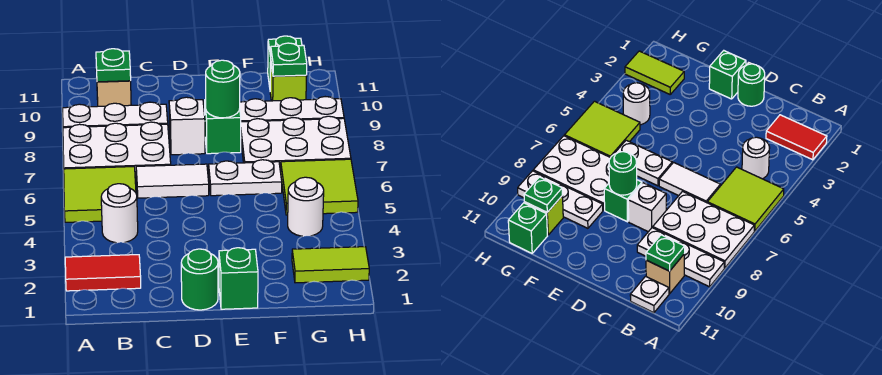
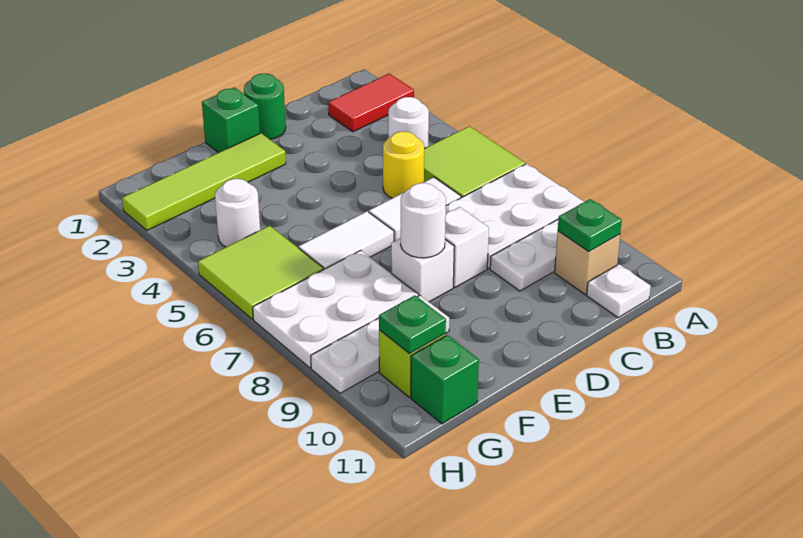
none -> yellow round brick C5 level 1
white plate E6:F6 level 1 -> white tile E6:F6 level 1
green brick E8 level 1 -> white brick E8 level 1
green round brick E8 level 2 -> white round brick E8 level 2
lime tile G2:H2 level 1 -> lime tile E2:H2 level 1

